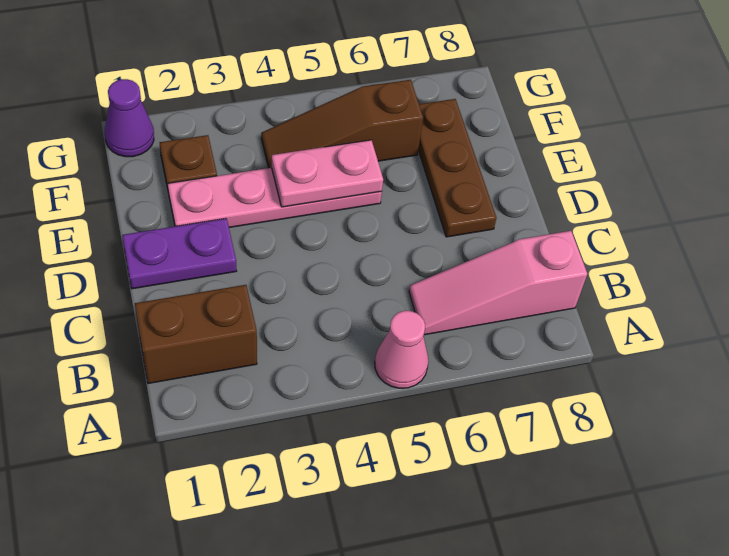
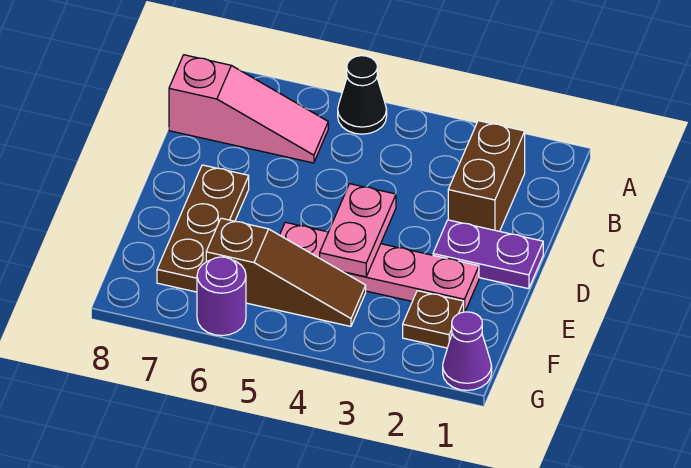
pink cone A5 level 1 -> black cone A5 level 1
brown brick B1:B2 level 1 -> brown brick B2:C2 level 1
pink plate E4:E5 level 2 -> pink plate D4:E4 level 2
none -> purple round brick G6 level 1

